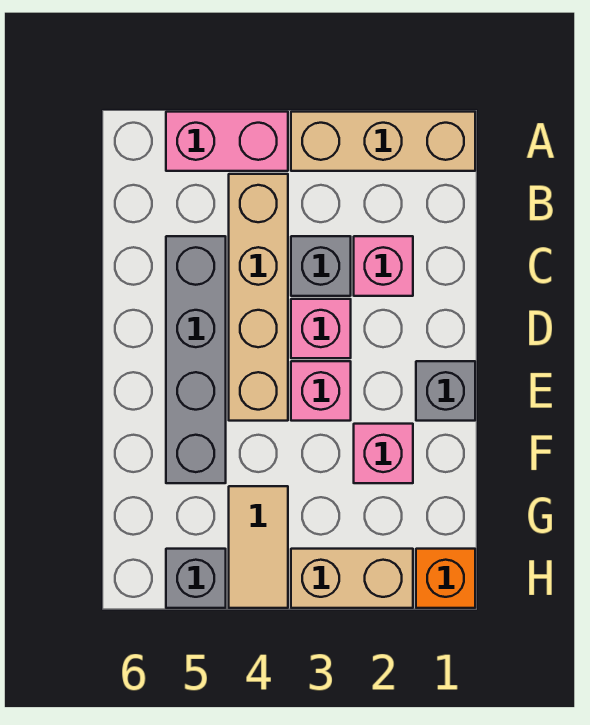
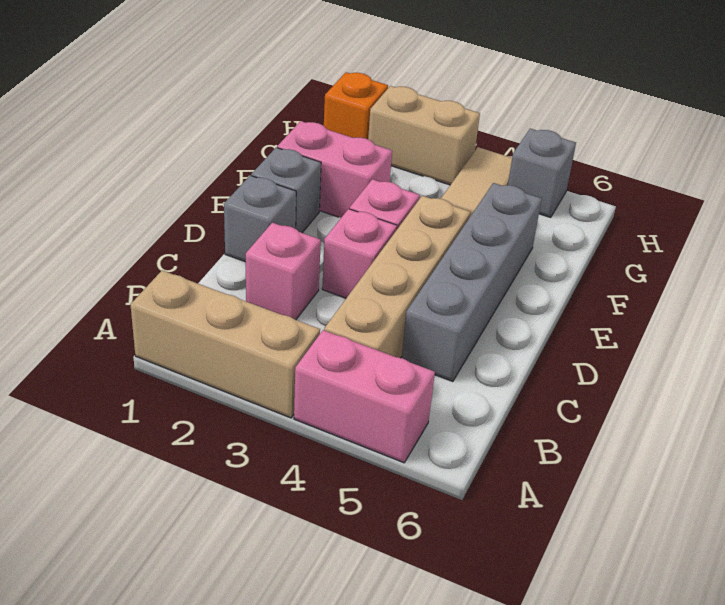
grey brick C3 level 1 -> grey brick D1 level 1
pink brick F2 level 1 -> pink brick F1:F2 level 1

